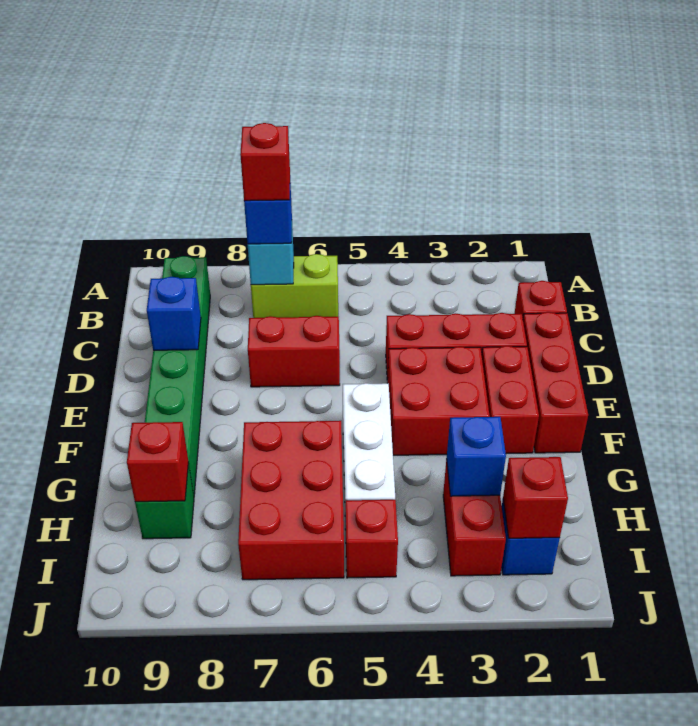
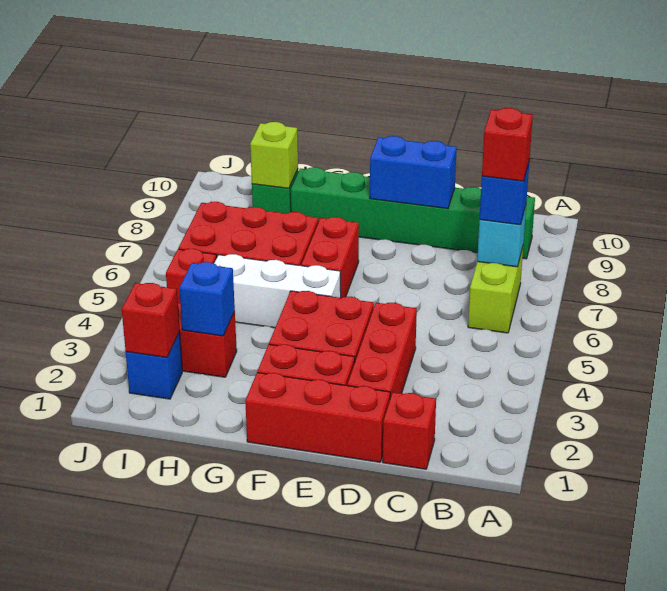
red brick D6:D7 level 1 -> red brick F6:F7 level 1
blue brick D9 level 2 -> blue brick D9:E9 level 2
red brick H9 level 2 -> lime brick H9 level 2

